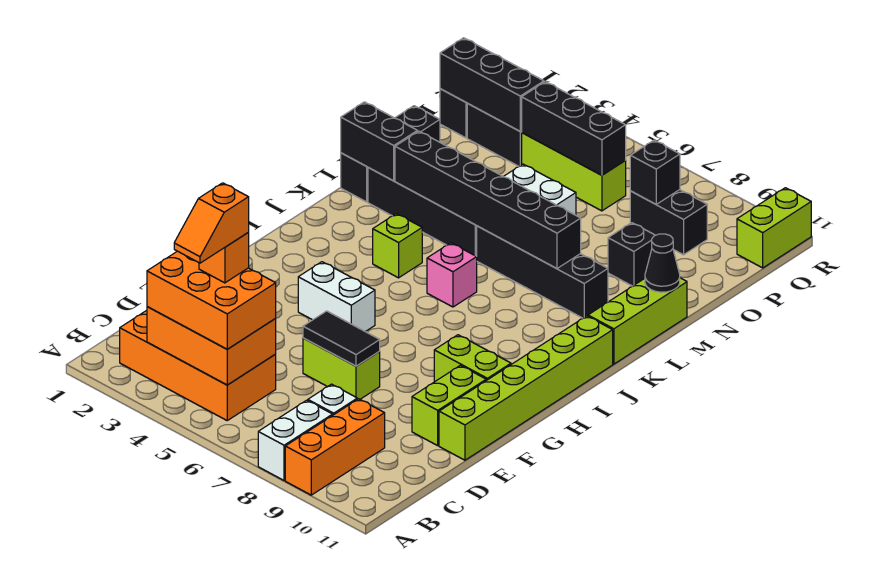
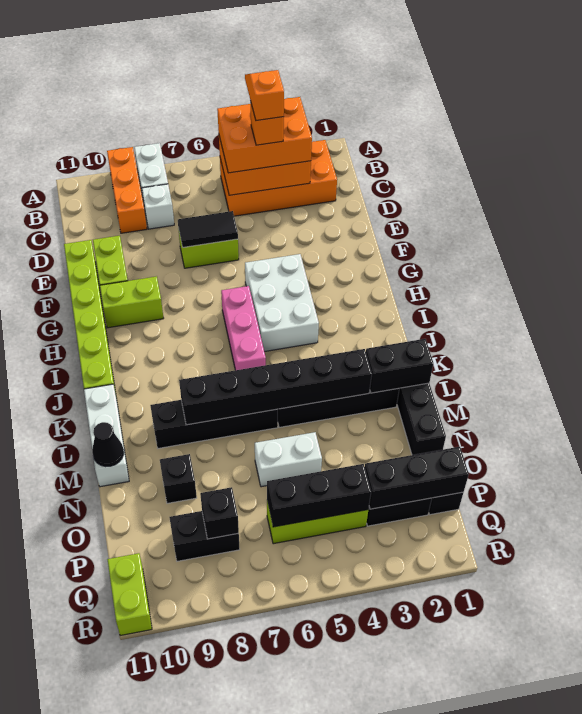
white brick G4:G5 level 1 -> white brick G4:I5 level 1
lime brick J4 level 1 -> none
pink brick J6 level 1 -> pink brick H6:J6 level 1
lime brick K11:M11 level 1 -> white brick K11:M11 level 1

